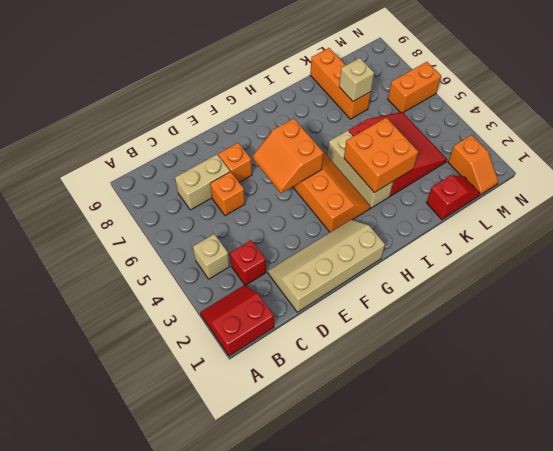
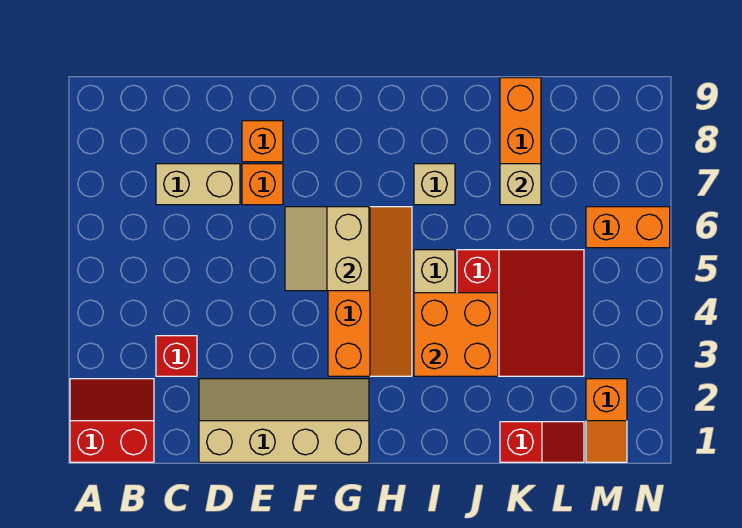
tan brick B4 level 1 -> tan brick I7 level 1
orange brick D6 level 1 -> orange brick E8 level 1
orange slope F5:G6 level 2 top G -> tan slope F5:G6 level 2 top G

